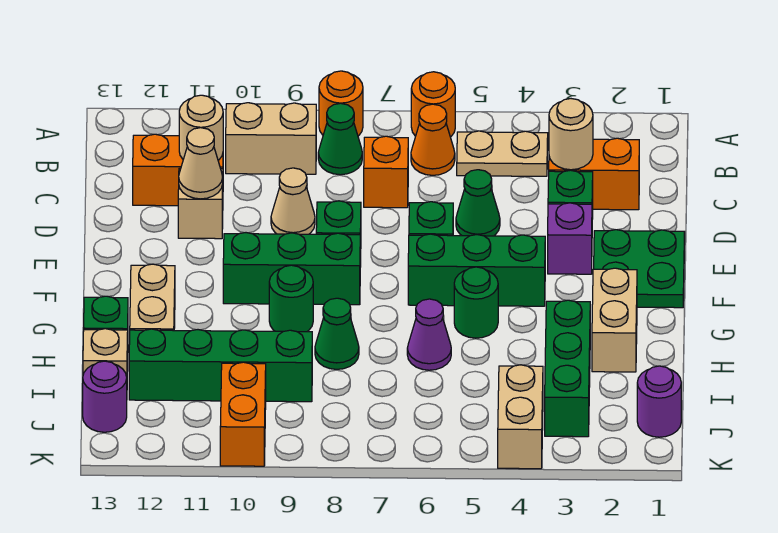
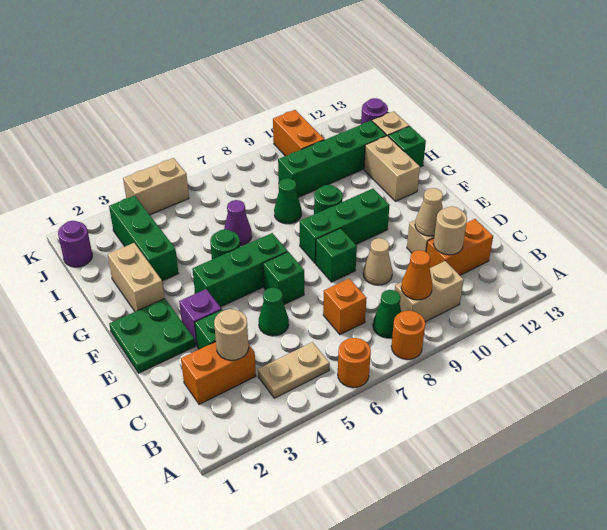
orange cone B6 level 1 -> orange cone B9 level 2
tan brick J4:K4 level 1 -> tan brick K4:K5 level 1

